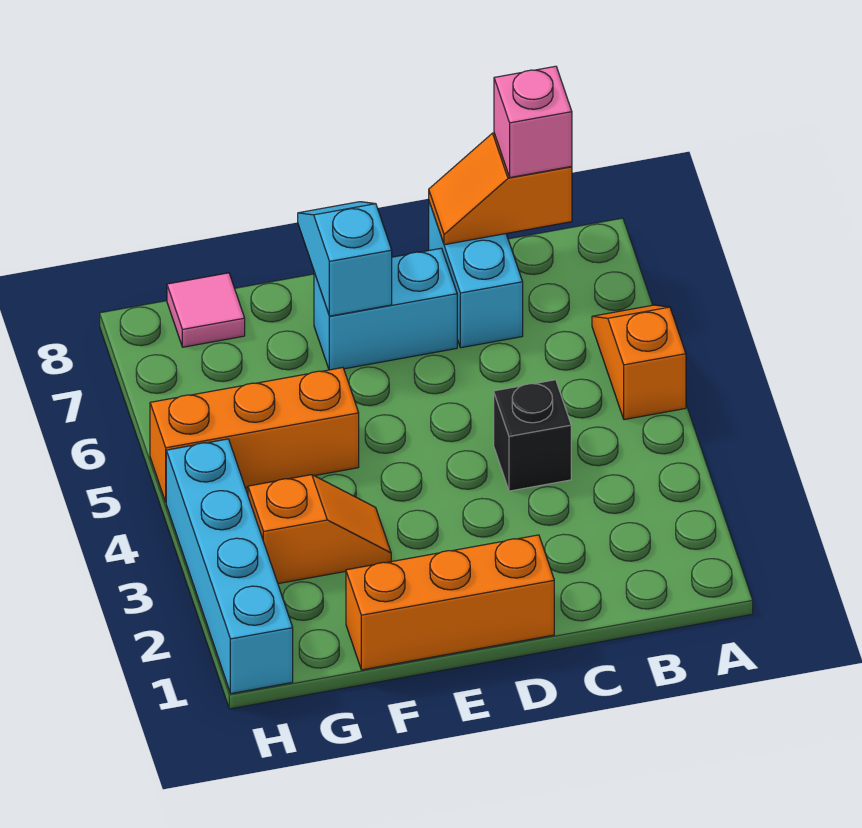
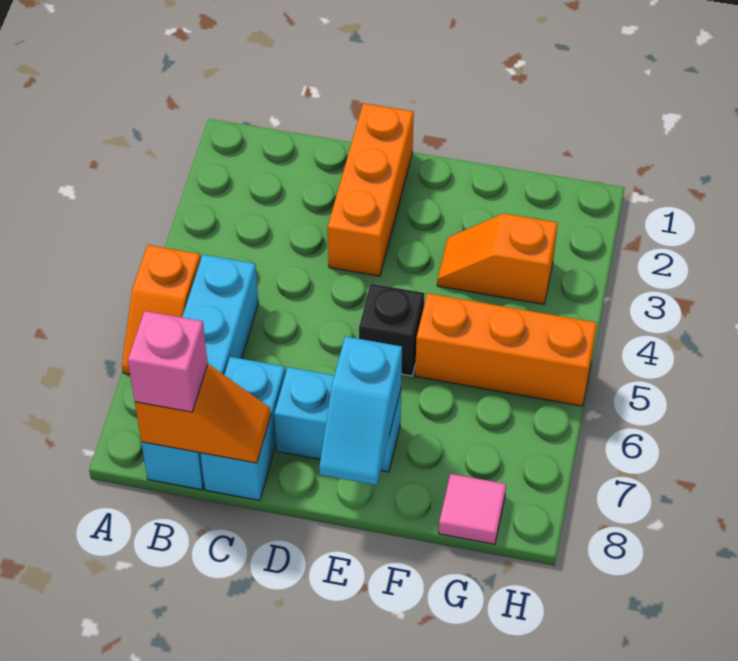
black brick C4 level 1 -> black brick E5 level 1
orange brick D1:F1 level 1 -> orange brick D1:D3 level 1
cyan brick H1:H4 level 1 -> cyan brick B5:B8 level 1

